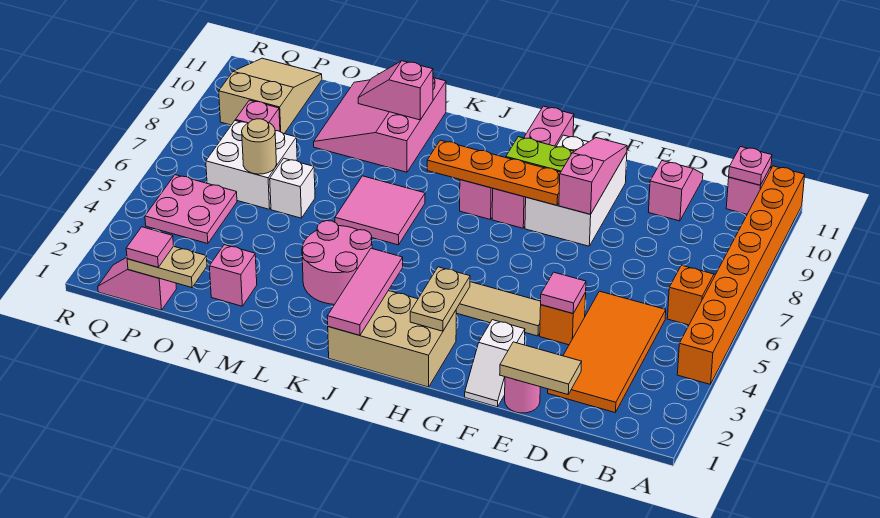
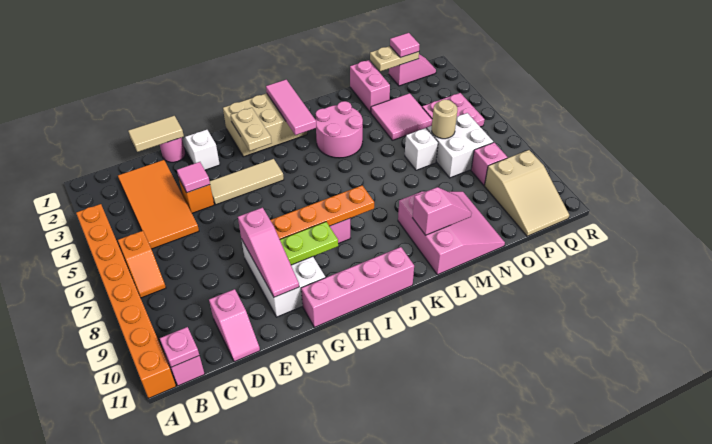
pink brick H8:H11 level 1 -> pink brick G11:J11 level 1
pink tile K6:L7 level 1 -> pink tile N3:O4 level 1
pink brick N2 level 1 -> pink brick N1:N2 level 1

